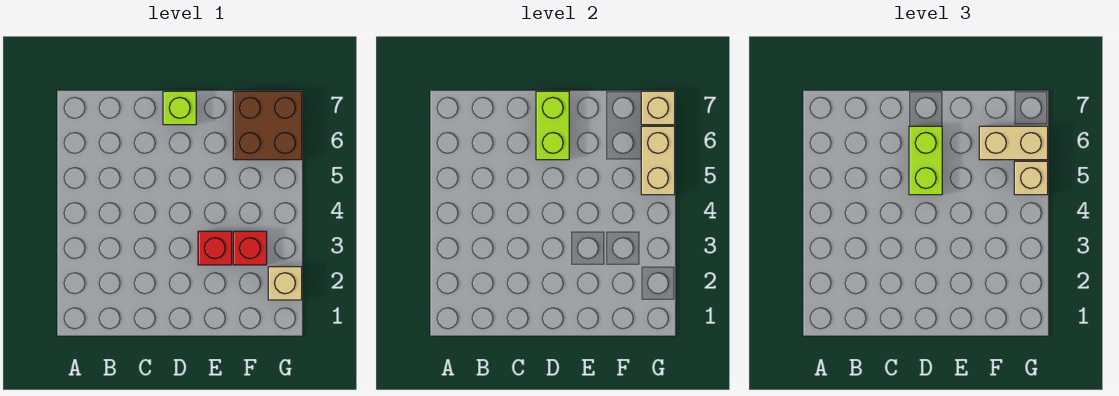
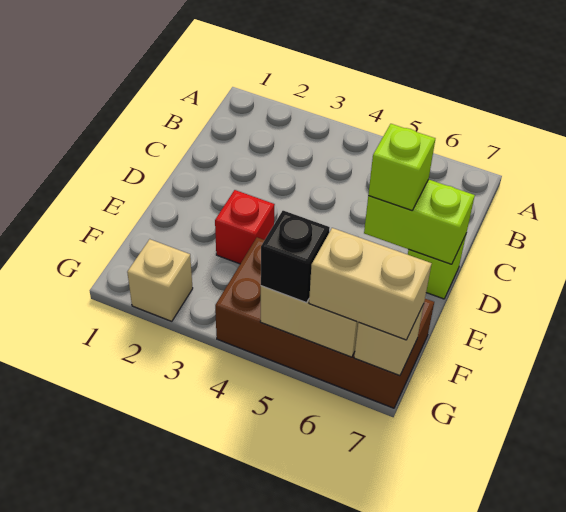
lime brick D5:D6 level 3 -> lime brick D6 level 3
red brick F3 level 1 -> none
brown brick F6:G7 level 1 -> brown brick F4:G7 level 1
tan brick F6:G6 level 3 -> tan brick G6:G7 level 3
tan brick G5 level 3 -> black brick G5 level 3

